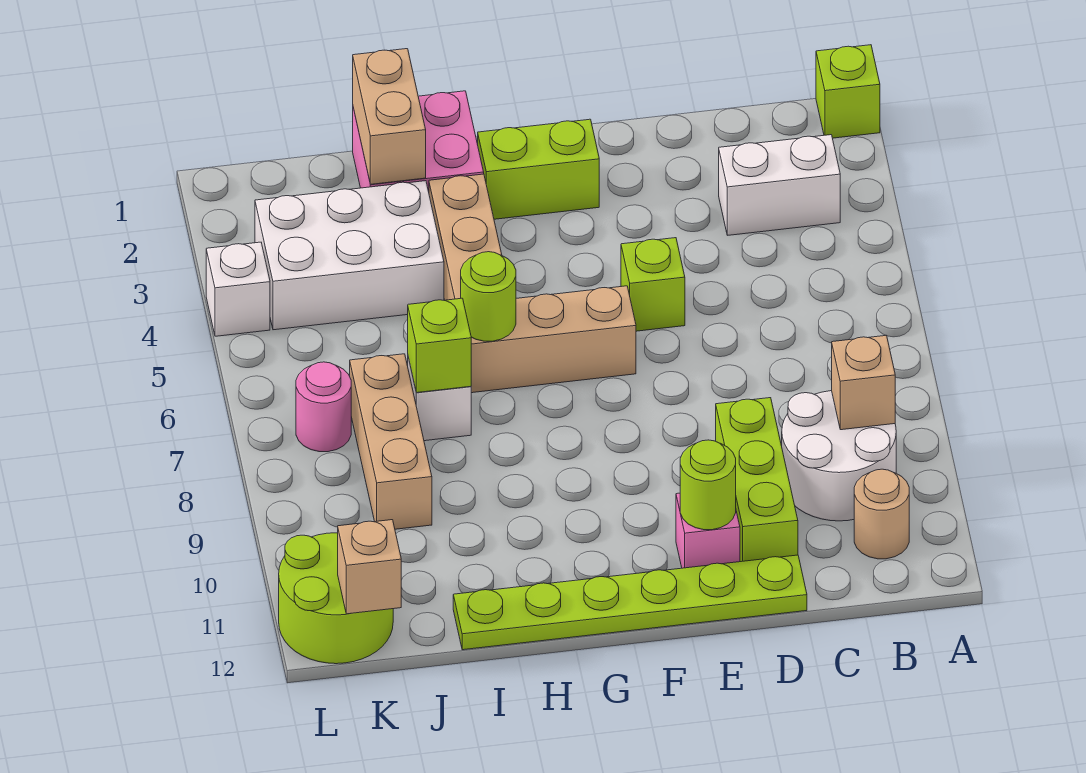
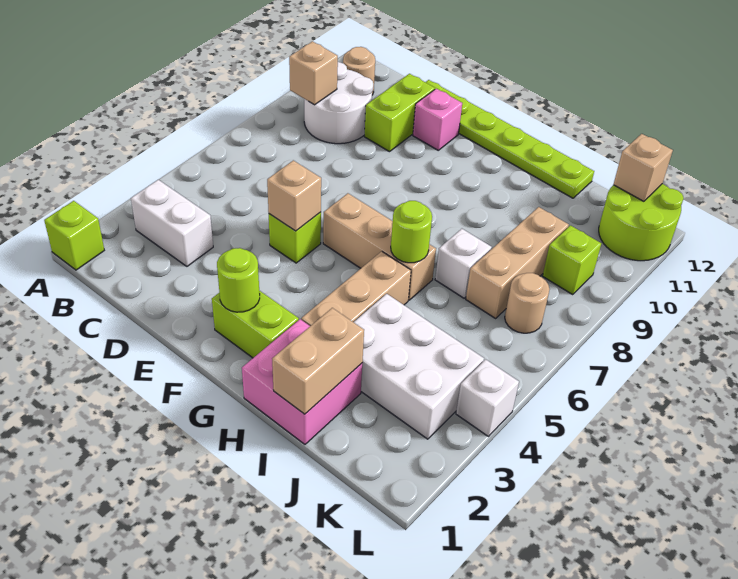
lime brick D9:D11 level 1 -> lime brick D10:D11 level 1
none -> tan brick E5 level 2
lime round brick E11 level 2 -> lime round brick F2 level 2
lime brick I7 level 2 -> lime brick K9 level 1
pink round brick K7 level 1 -> tan round brick K7 level 1

